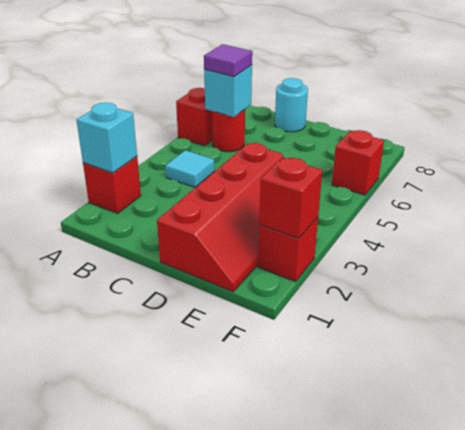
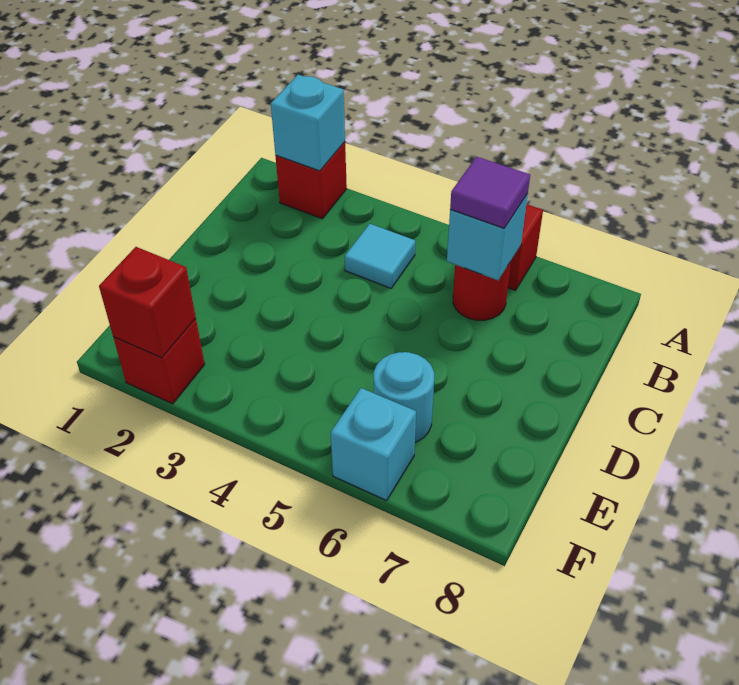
cyan round brick C8 level 1 -> cyan round brick E6 level 1
red slope D1:E4 level 1 top D -> none
red brick F6 level 1 -> cyan brick F6 level 1

